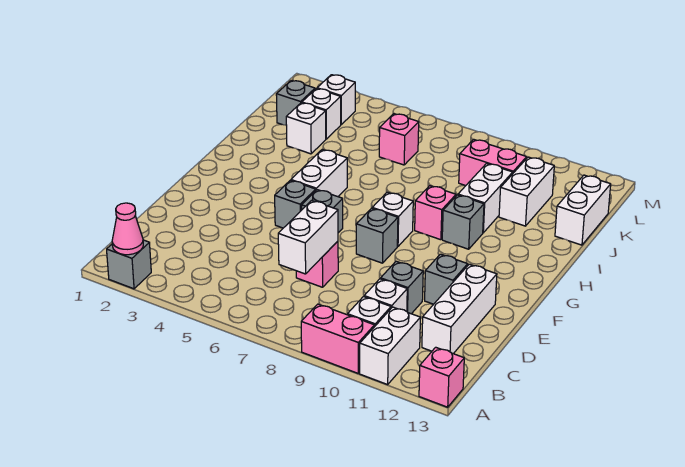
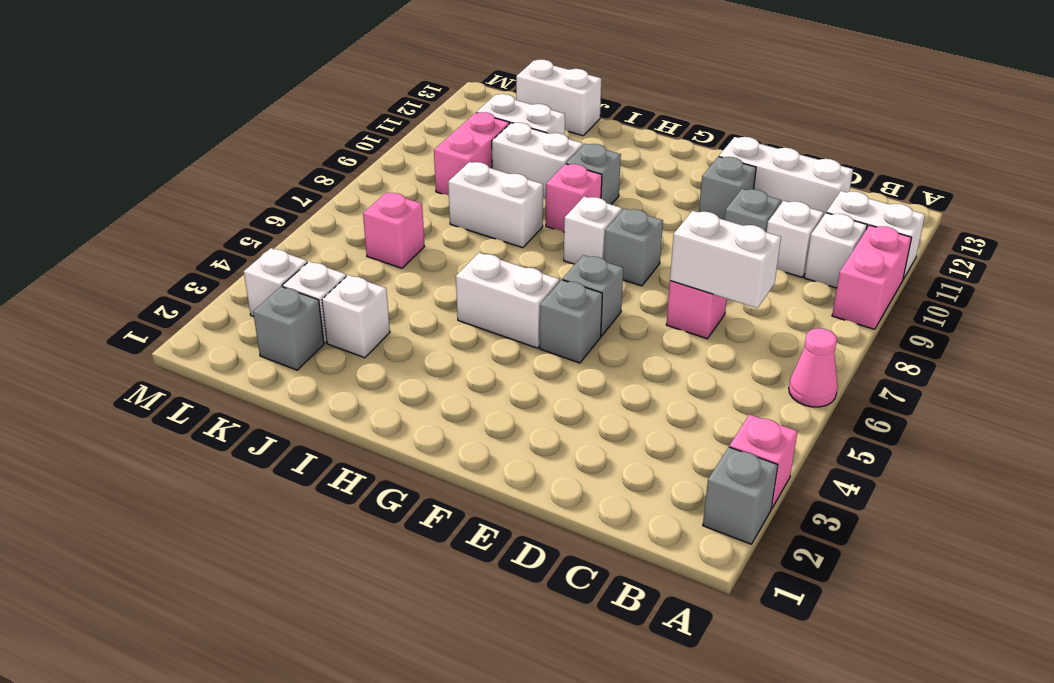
pink cone A2 level 2 -> pink cone A6 level 1
pink brick A13 level 1 -> pink brick A3 level 1
none -> white brick I8:J8 level 1

